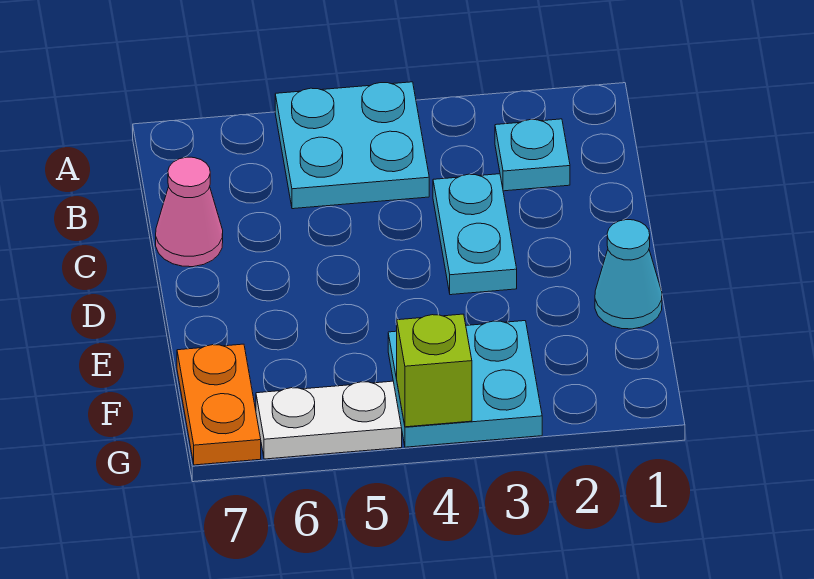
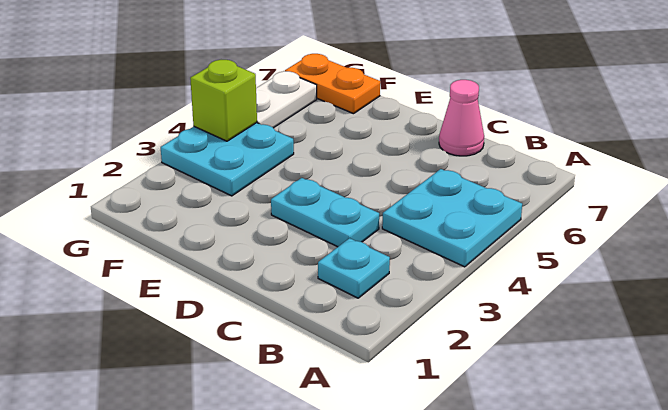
cyan cone E1 level 1 -> none

